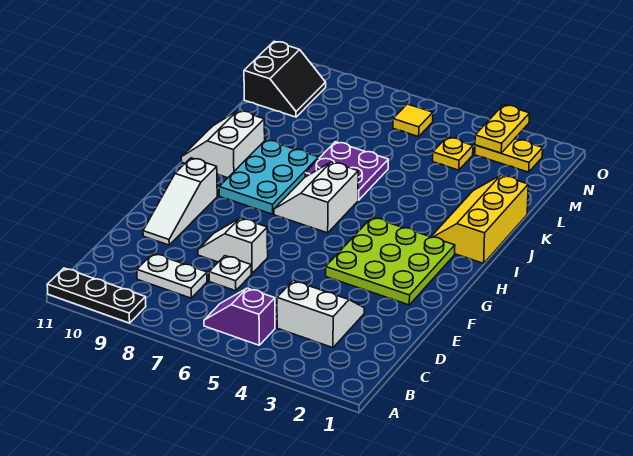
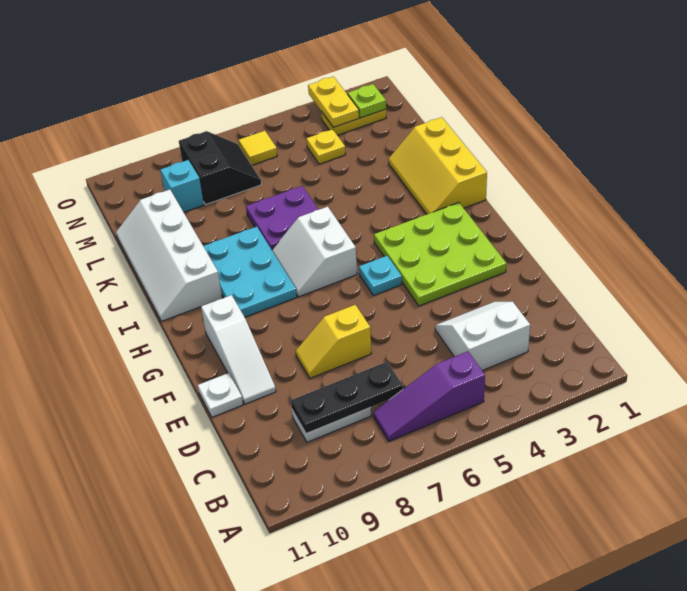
black plate A9:A11 level 1 -> black plate C7:C9 level 2
purple slope B5:B6 level 1 top 5 -> purple slope B5:B7 level 1 top 5
white plate D7 level 1 -> white plate E11 level 1
white slope E7:E8 level 1 top 7 -> yellow slope E7:E8 level 1 top 7
none -> cyan plate G5 level 1
white slope I10:J11 level 1 top 10 -> white slope I10:L11 level 1 top 10
none -> cyan brick M9 level 1
black slope M10:N11 level 1 top 11 -> black slope M7:N8 level 1 top 8
none -> lime plate N2 level 2

